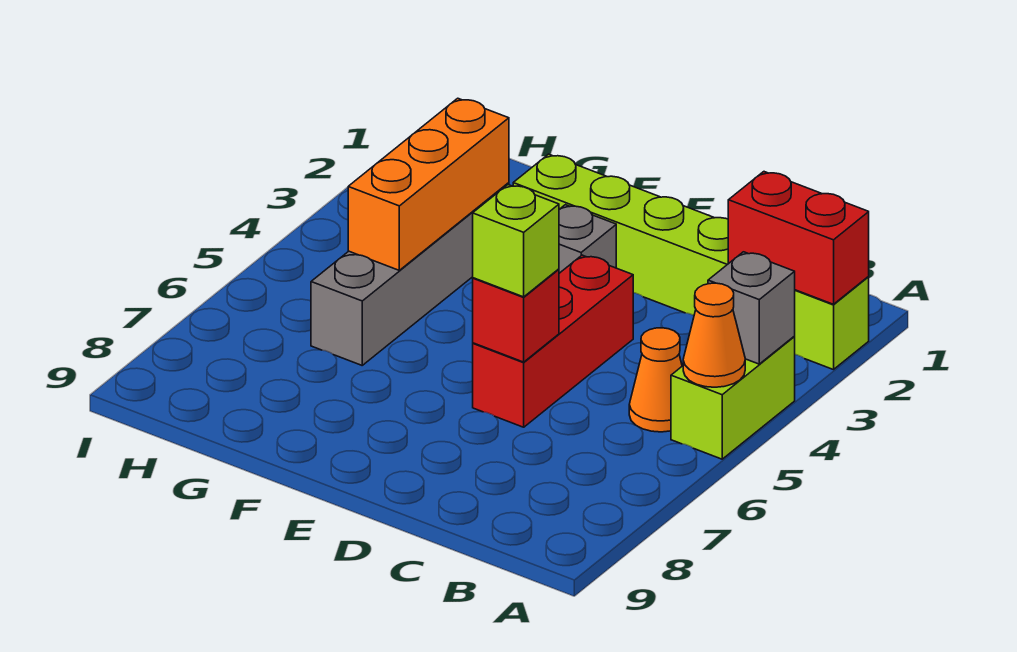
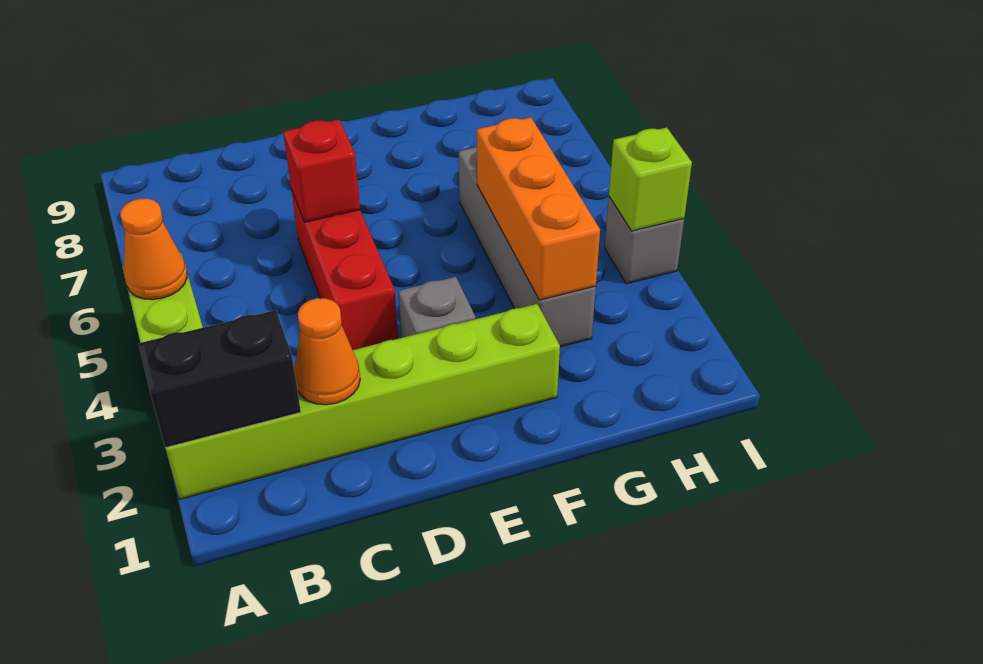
red brick A2:B2 level 2 -> black brick A2:B2 level 2
grey brick A4 level 2 -> grey brick I4 level 1
orange cone B5 level 1 -> orange cone C2 level 2
lime brick D6 level 3 -> lime brick I4 level 2

